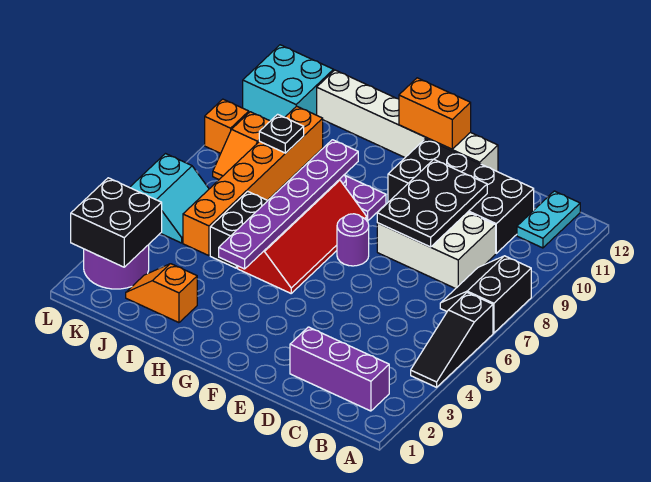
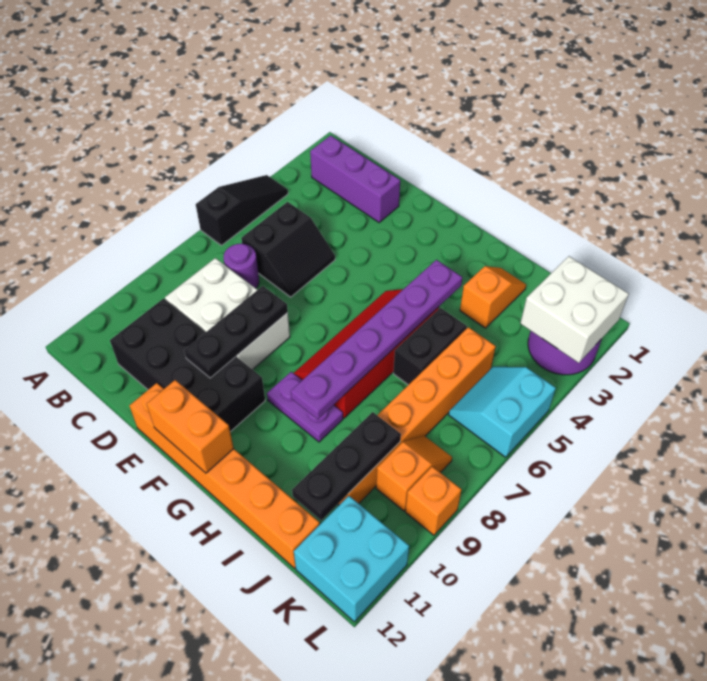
black slope A7:B8 level 1 top A -> black slope C5:D6 level 1 top C
cyan plate B11:B12 level 1 -> none
black plate D8:E10 level 2 -> black plate E8:E10 level 2
white brick E12:J12 level 1 -> orange brick E12:J12 level 1
purple round brick F7 level 1 -> purple round brick C7 level 1
orange slope I2:J2 level 1 top I -> orange slope I2:I3 level 1 top 3
black plate J9 level 2 -> black plate J9:J11 level 2
black brick K2:L3 level 2 -> white brick K2:L3 level 2

